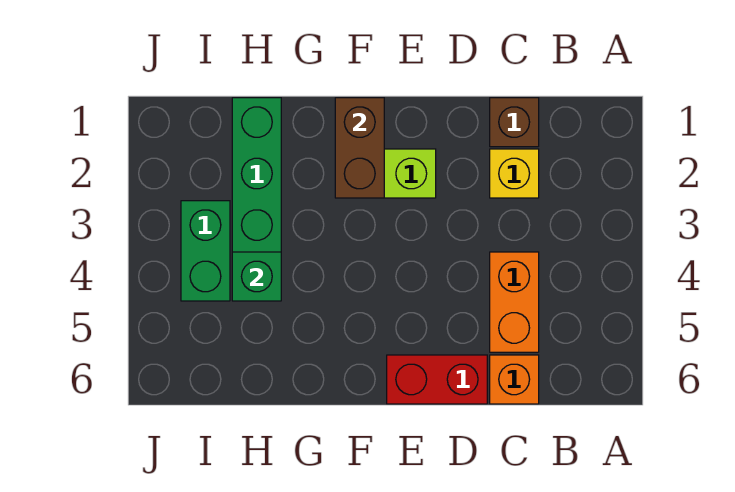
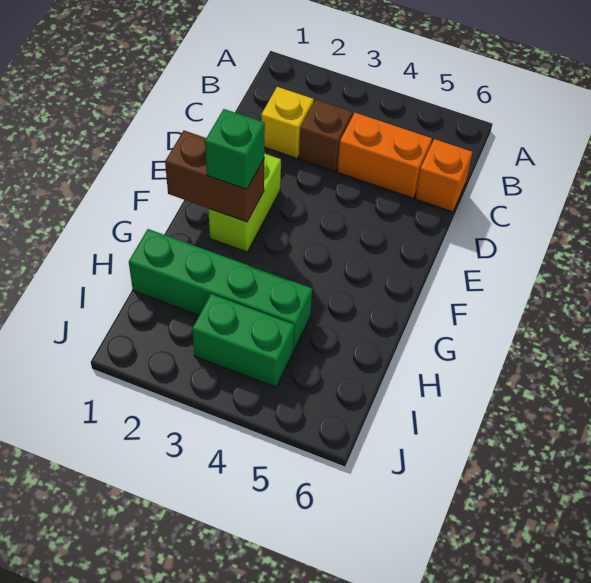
brown brick C1 level 1 -> brown brick C3 level 1
red brick D6:E6 level 1 -> none
green brick H4 level 2 -> green brick F2 level 3

